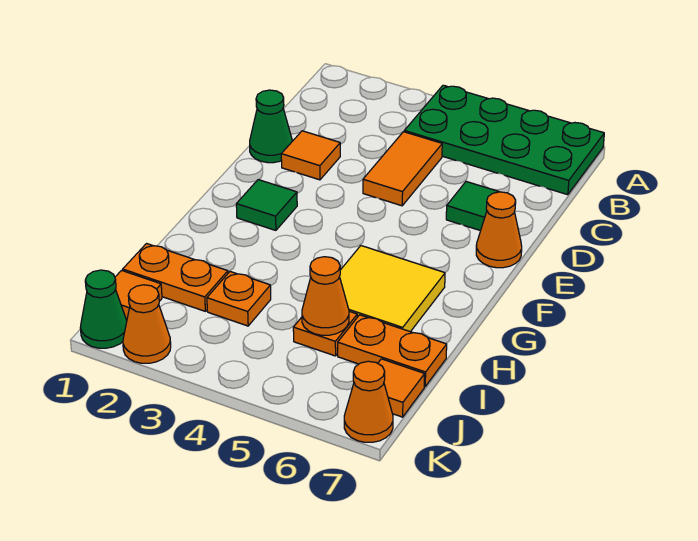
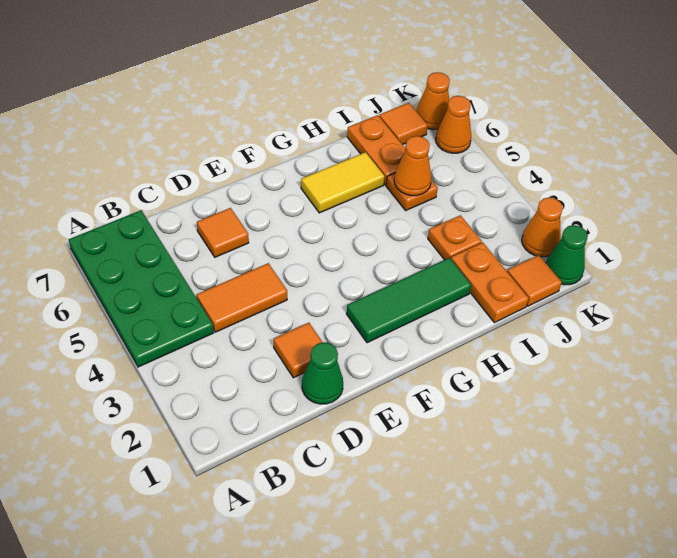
green tile D6 level 1 -> orange tile D6 level 1
orange cone E7 level 1 -> orange cone K6 level 1
green tile F2 level 1 -> green tile F2:H2 level 1
yellow tile G5:H6 level 1 -> yellow tile G6:H6 level 1

